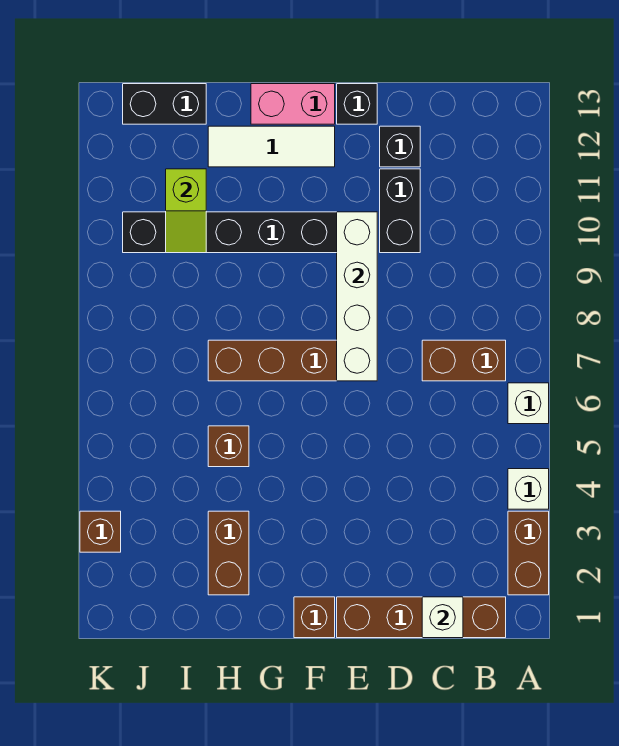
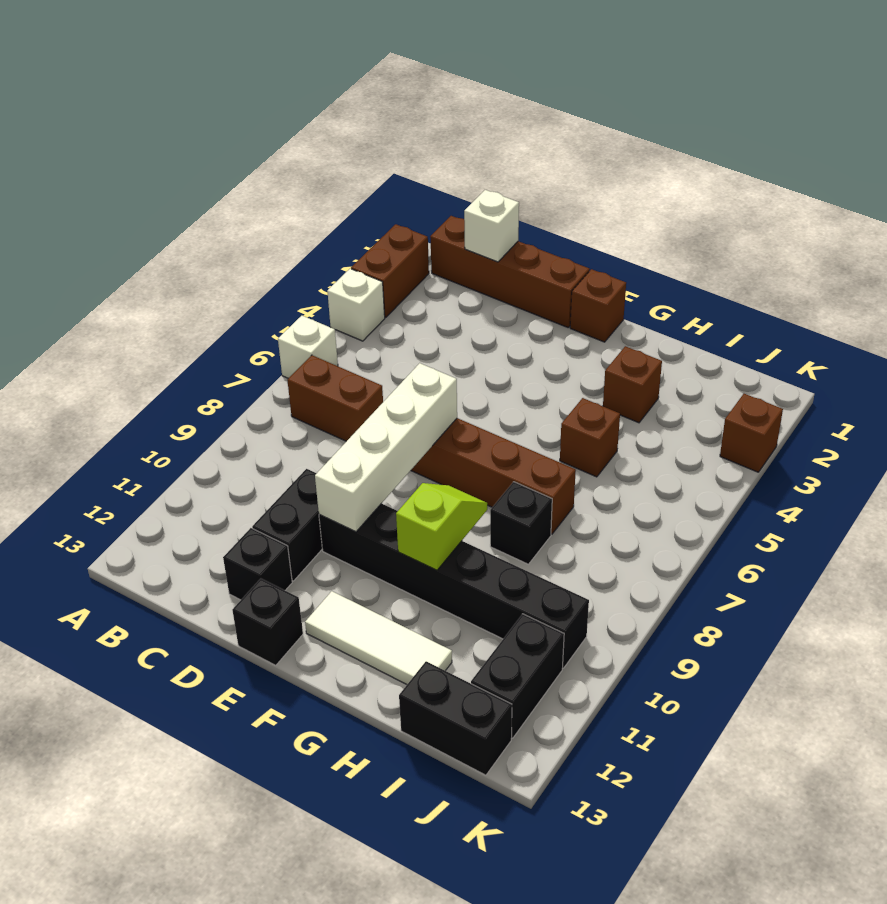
pink brick F13:G13 level 1 -> none
brown brick H2:H3 level 1 -> brown brick H3 level 1
none -> black brick H8 level 1
lime slope I10:I11 level 2 top 11 -> lime slope G9:G10 level 2 top 10
none -> black brick J11:J12 level 1

